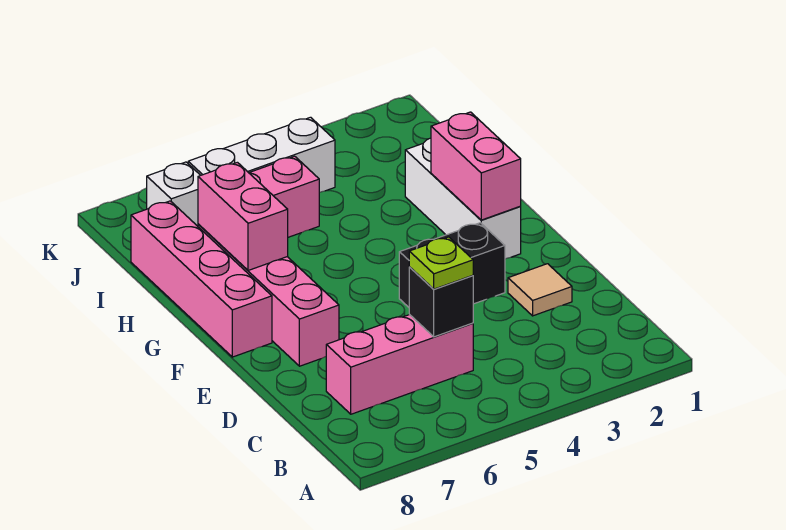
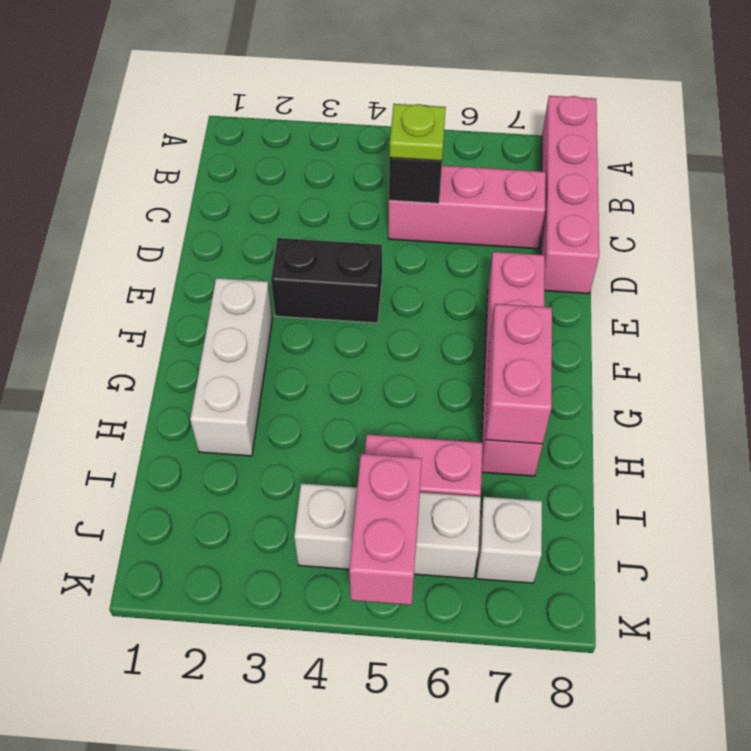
tan tile D2 level 1 -> none
pink brick F2:G2 level 2 -> pink brick J5:K5 level 2
pink brick F8:I8 level 1 -> pink brick A8:D8 level 1

